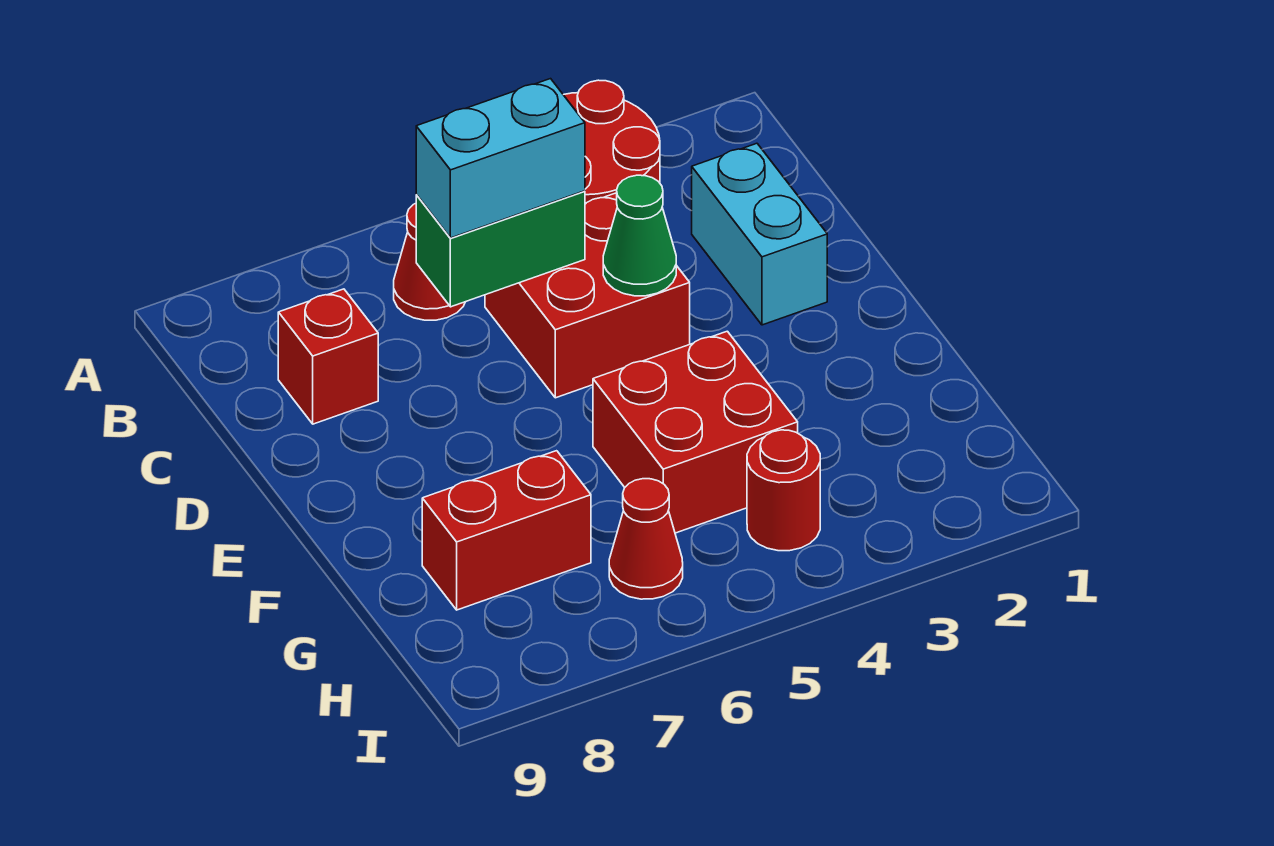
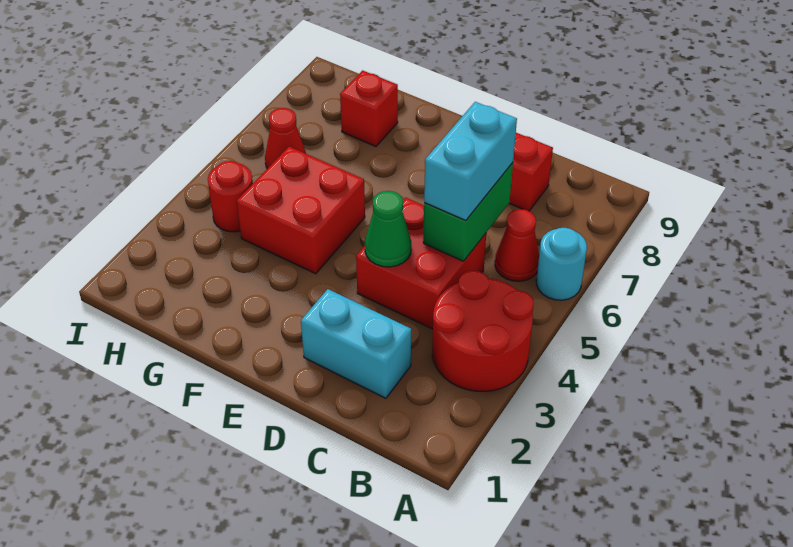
none -> cyan round brick A6 level 1
red brick G7:G8 level 1 -> red brick G8 level 1

